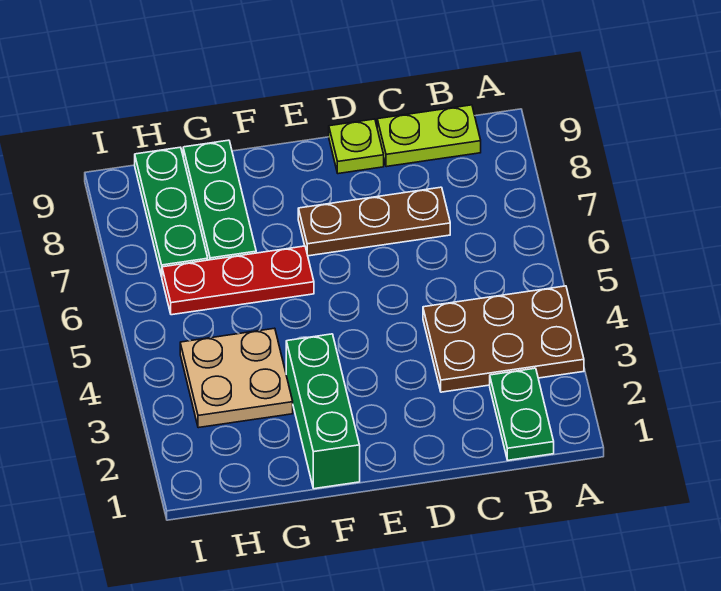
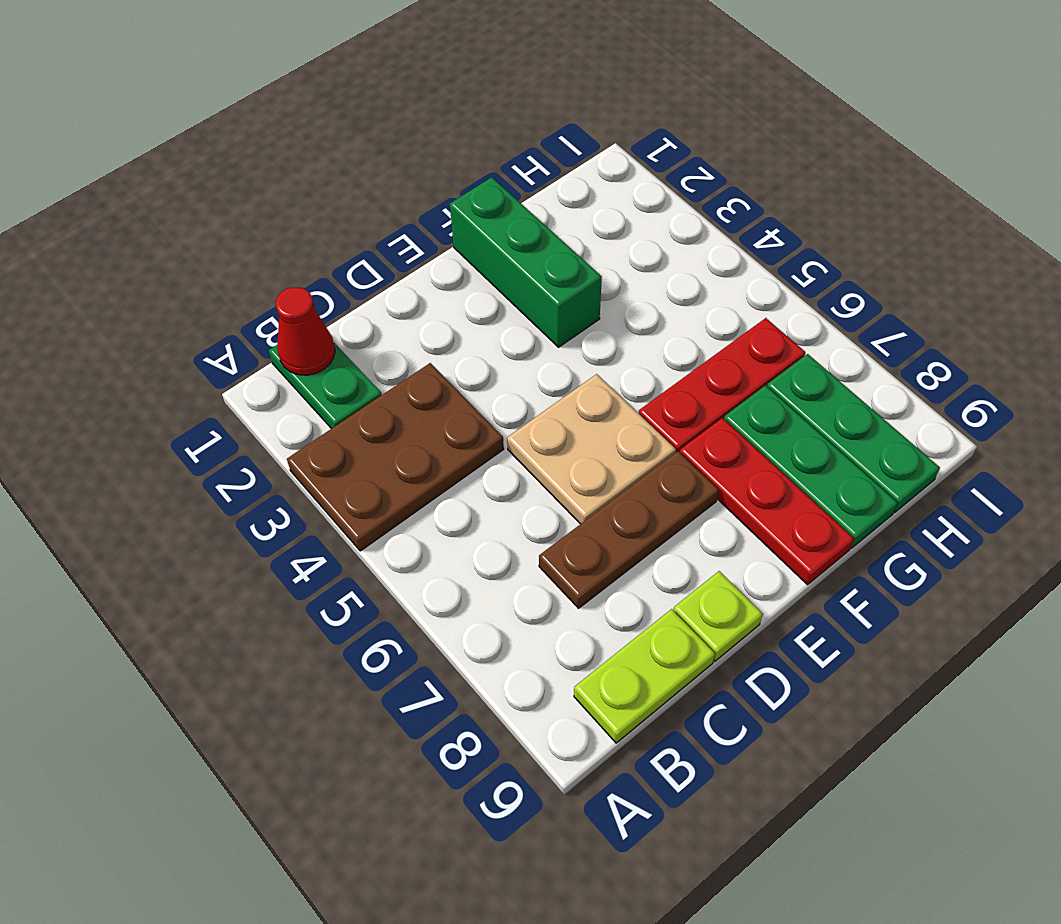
none -> red cone B1 level 2
none -> red plate F7:F9 level 1
tan plate G3:H4 level 1 -> tan plate D5:E6 level 1

